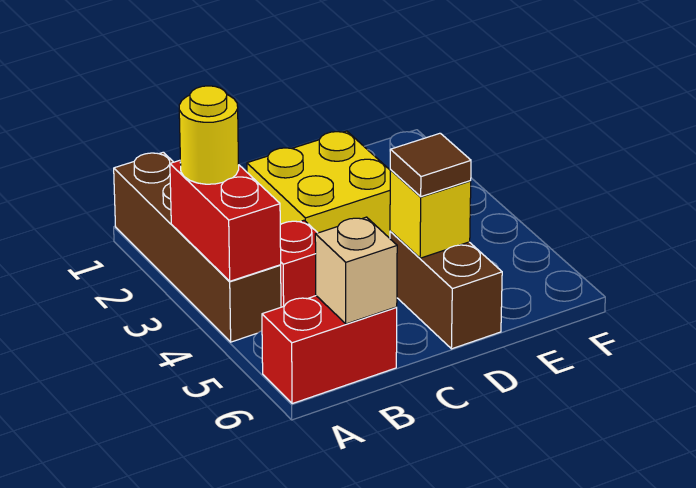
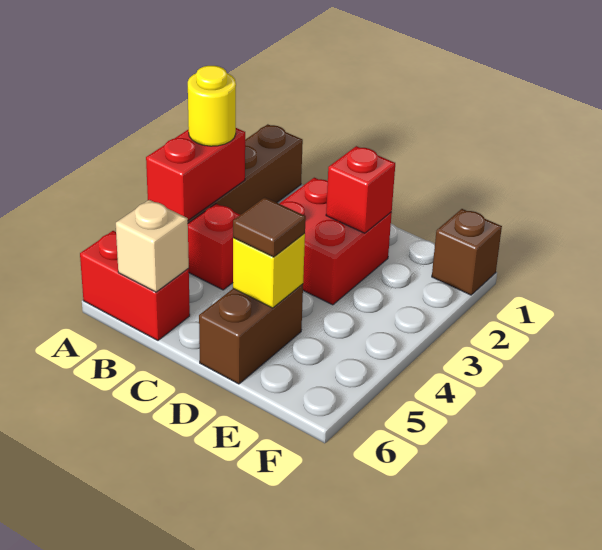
yellow brick C2:D3 level 1 -> red brick C2:D3 level 1
none -> red brick D2 level 2
none -> brown brick F1 level 1

